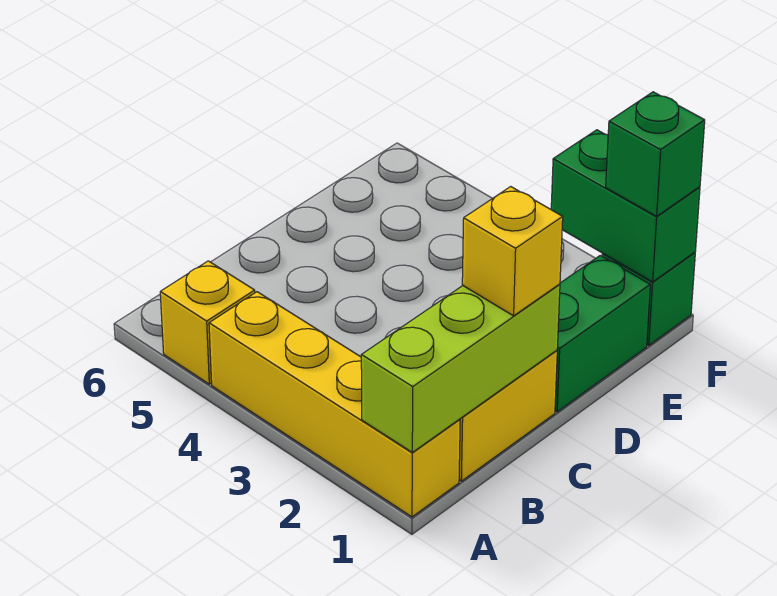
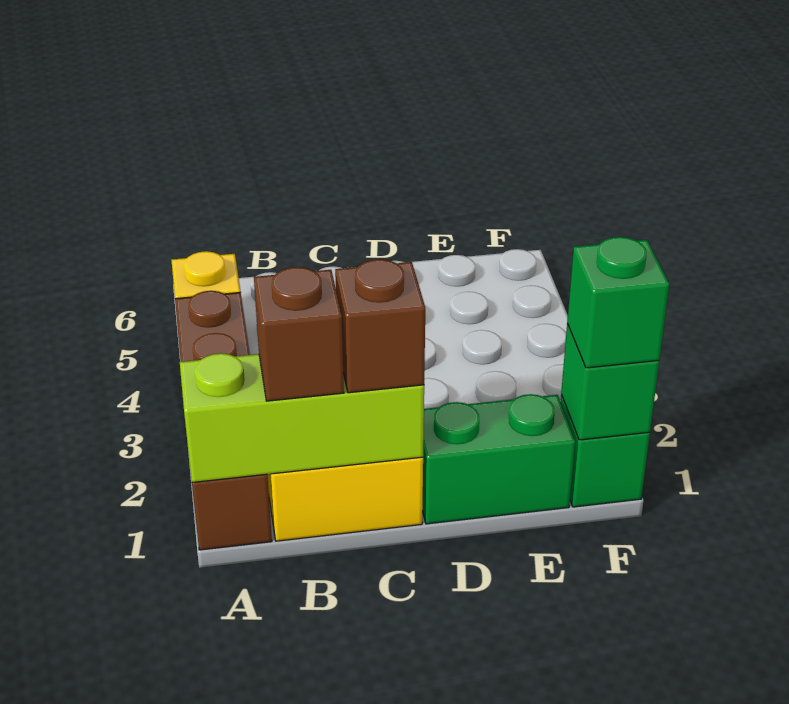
yellow brick A1:A4 level 1 -> brown brick A1:A4 level 1
none -> brown brick B1 level 3
yellow brick C1 level 3 -> brown brick C1 level 3
green brick F1:F2 level 2 -> green brick F1 level 2

